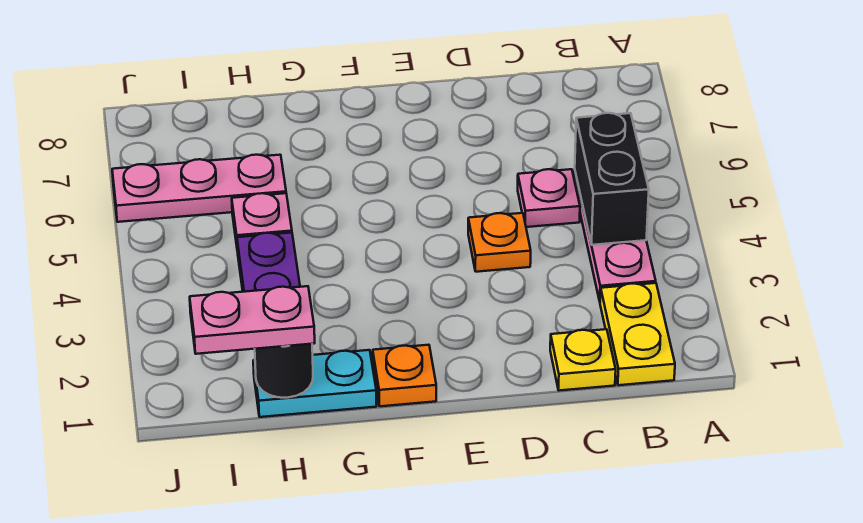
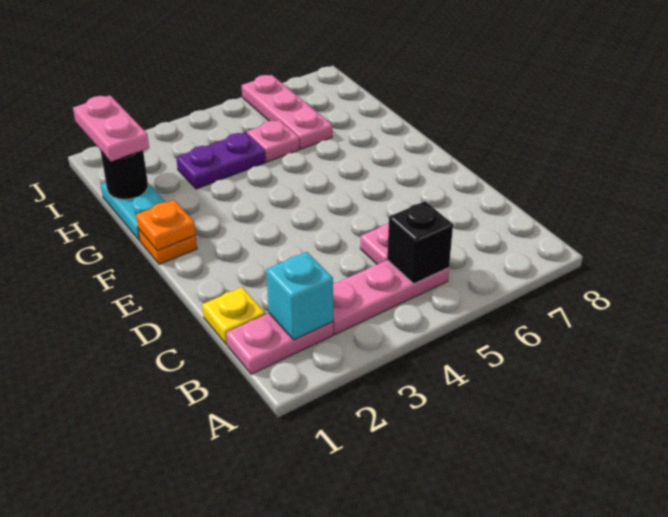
yellow plate B1:B2 level 1 -> pink plate B1:B2 level 1
none -> cyan brick B2 level 2
black brick B4:B5 level 2 -> black brick B5 level 2
orange plate D4 level 1 -> orange plate F1 level 2

